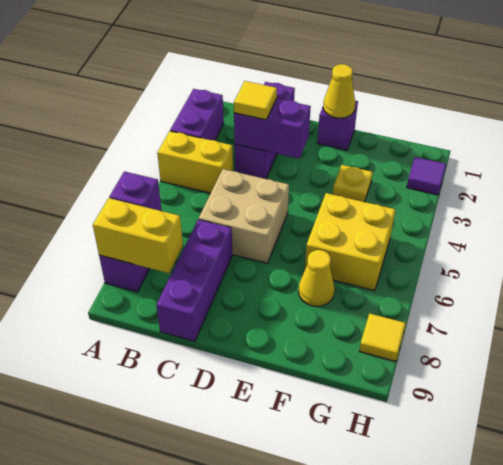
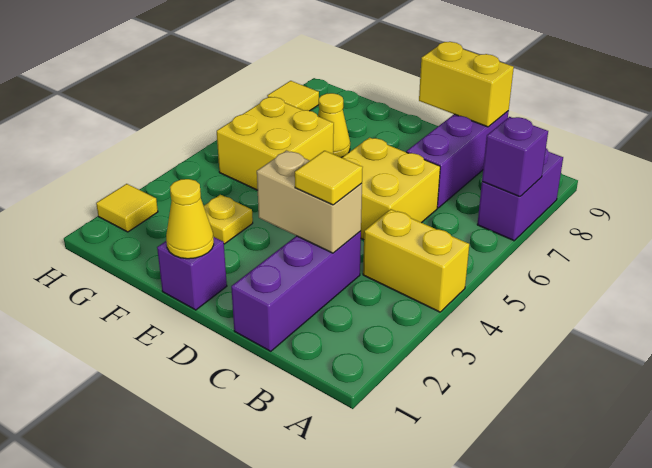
purple brick A2:A3 level 1 -> none
yellow brick A8:B8 level 2 -> yellow brick C9:D9 level 2
purple brick C3:D3 level 2 -> tan brick C3:D3 level 2
tan brick C5:D6 level 1 -> yellow brick C5:D6 level 1
purple tile H2 level 1 -> yellow tile H2 level 1

